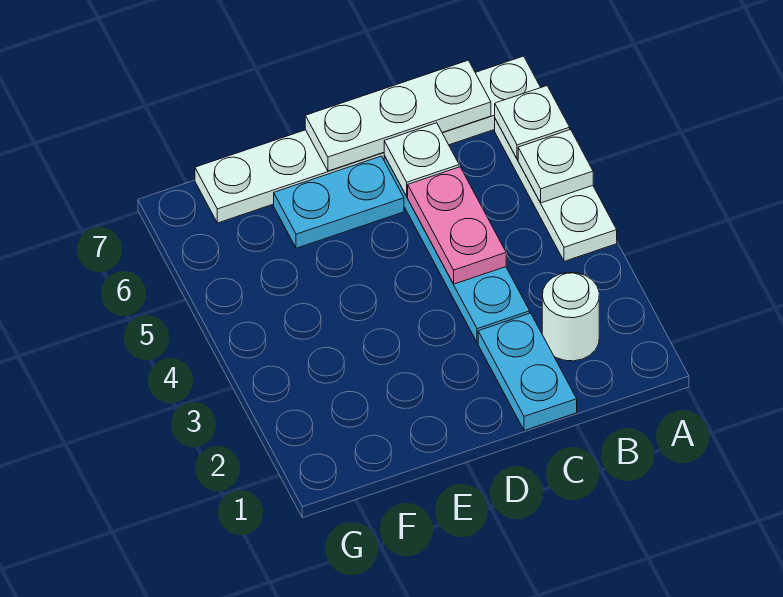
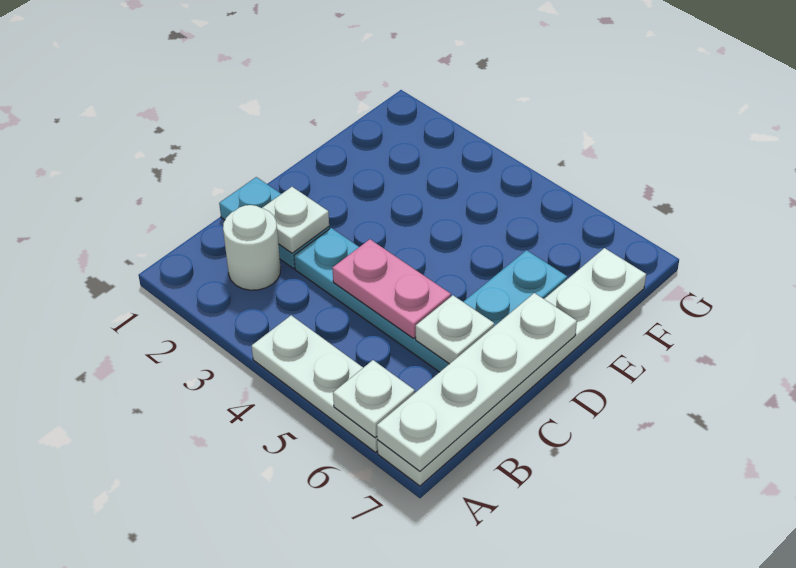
white plate A5 level 2 -> white plate C2 level 2
white plate B7:D7 level 2 -> white plate A7:D7 level 2

